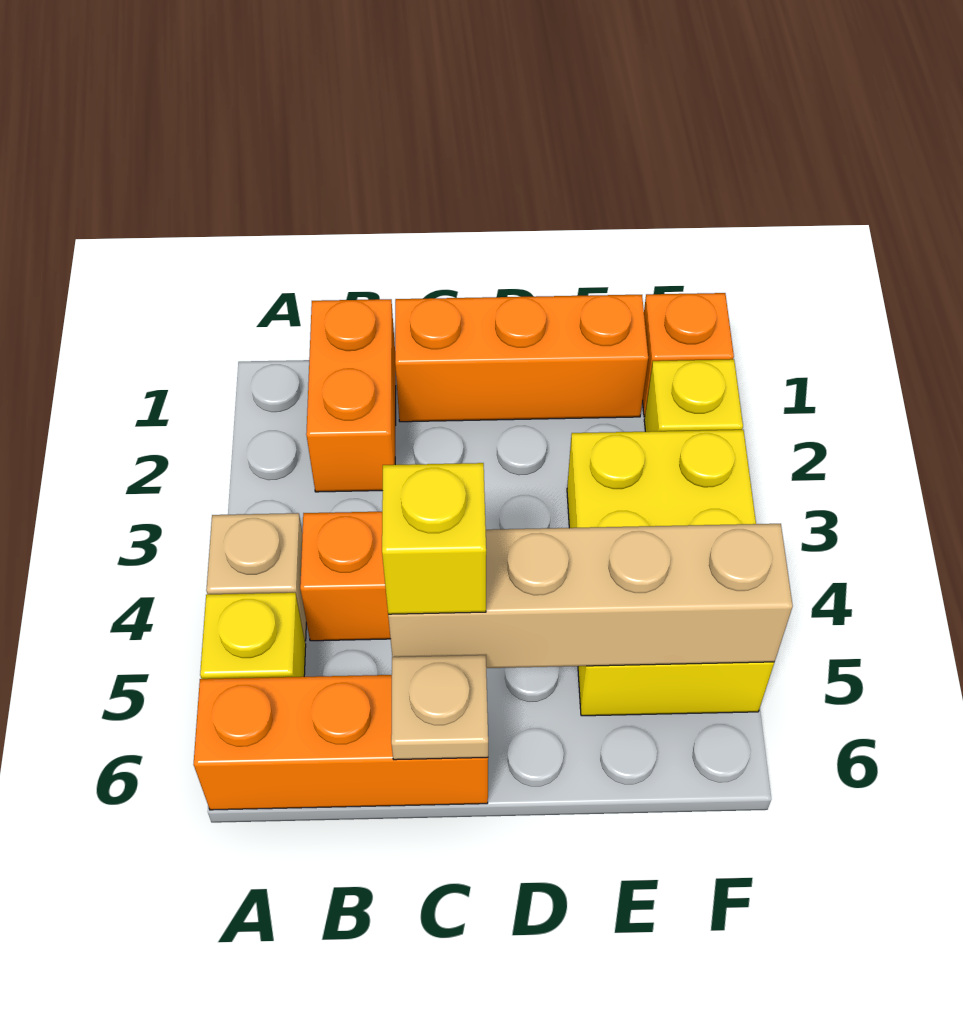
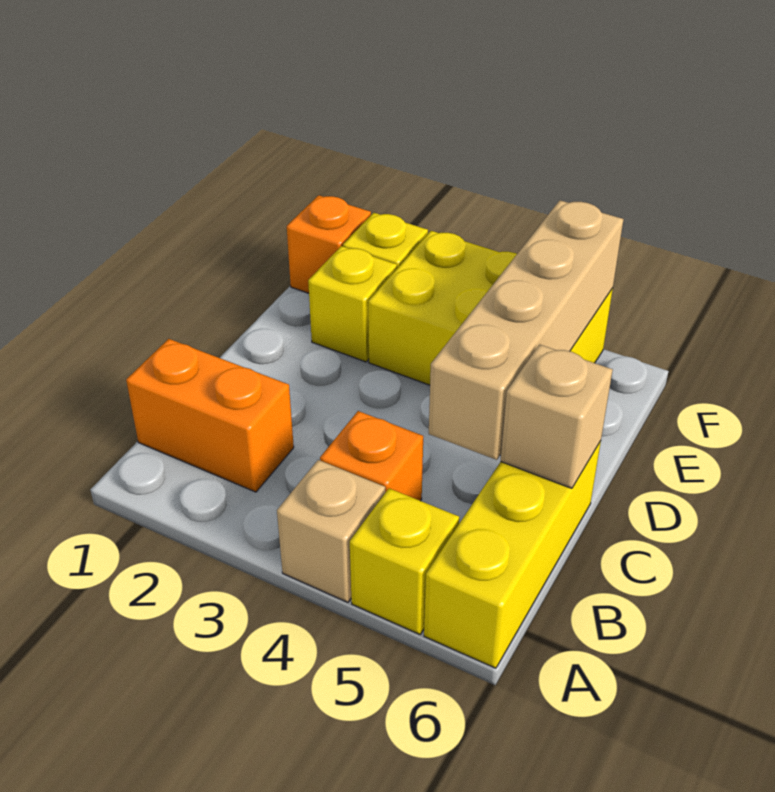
orange brick A6:C6 level 1 -> yellow brick A6:C6 level 1
orange brick C1:E1 level 1 -> none
yellow brick C5 level 3 -> yellow brick E2 level 1
tan plate C6 level 2 -> tan brick C6 level 2

